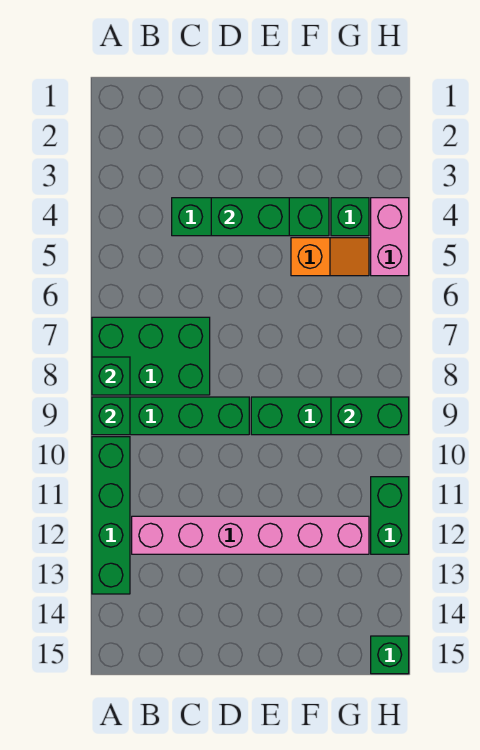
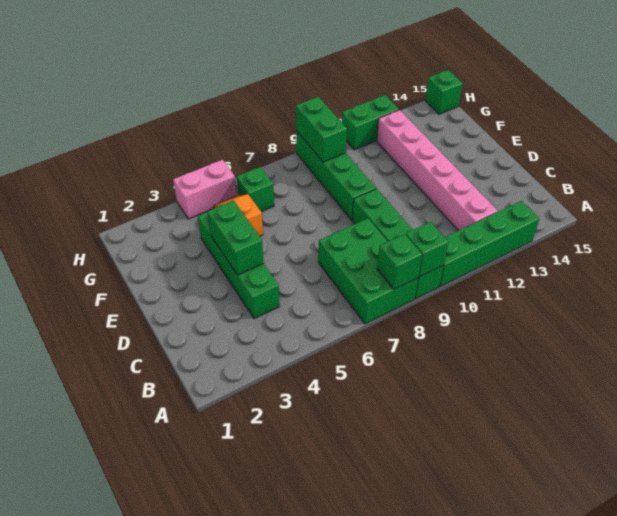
green brick G4 level 1 -> green brick G6 level 1

